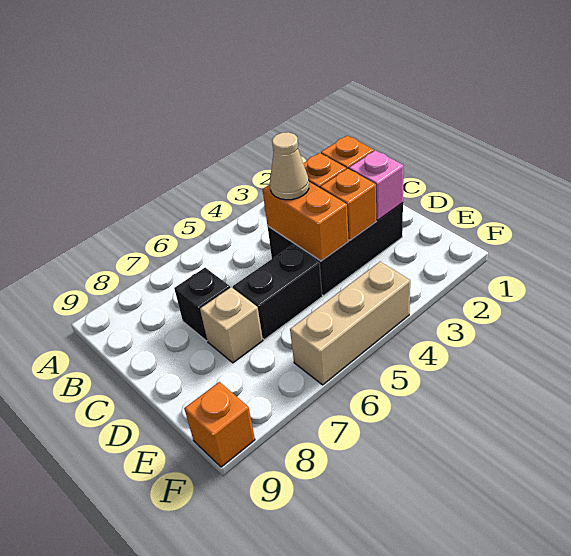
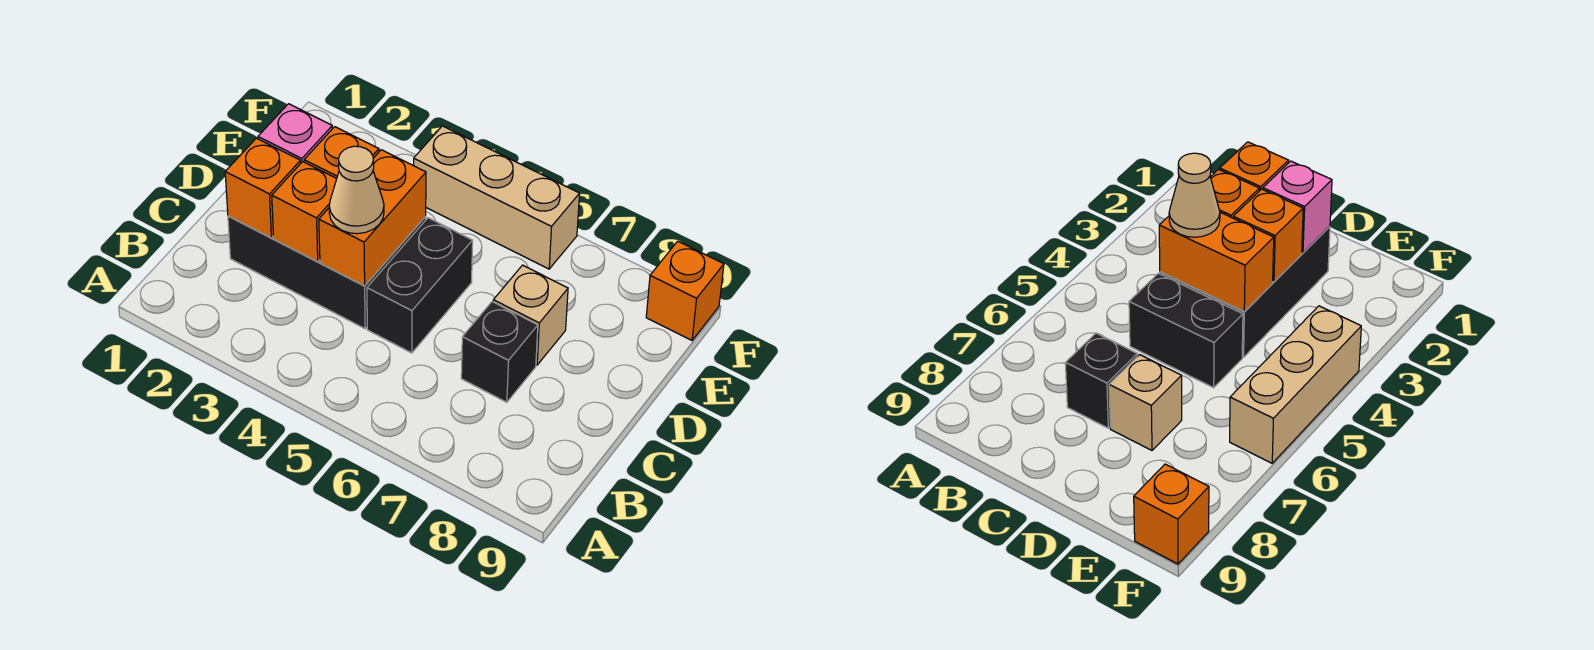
black brick D5:D6 level 1 -> black brick C5:D5 level 1

